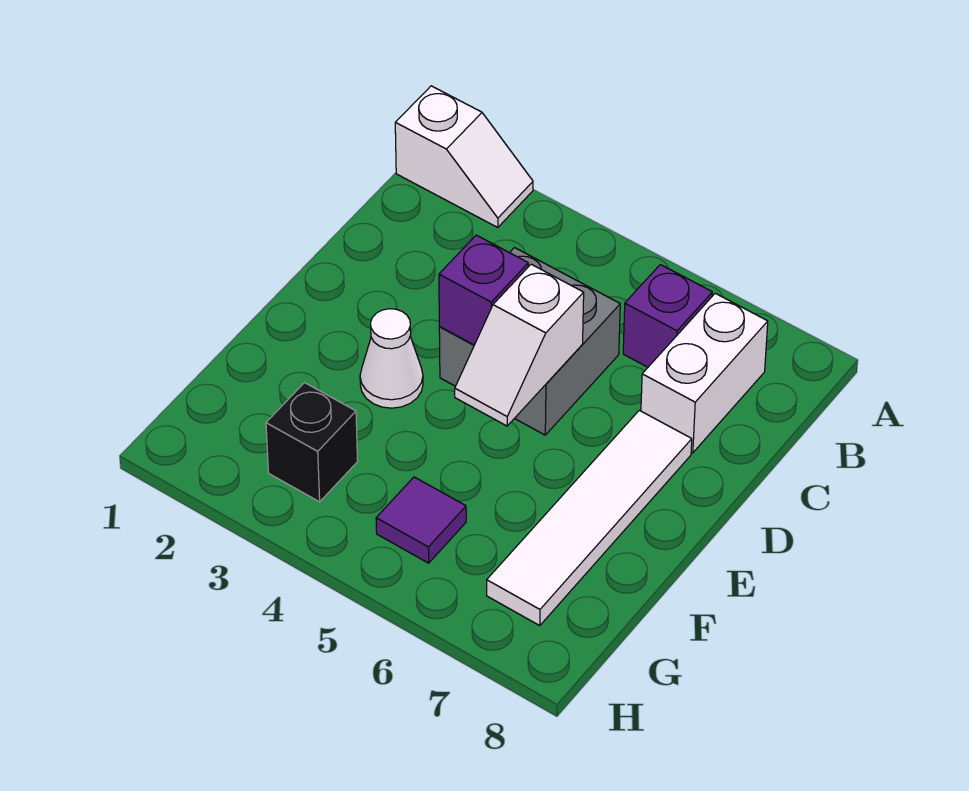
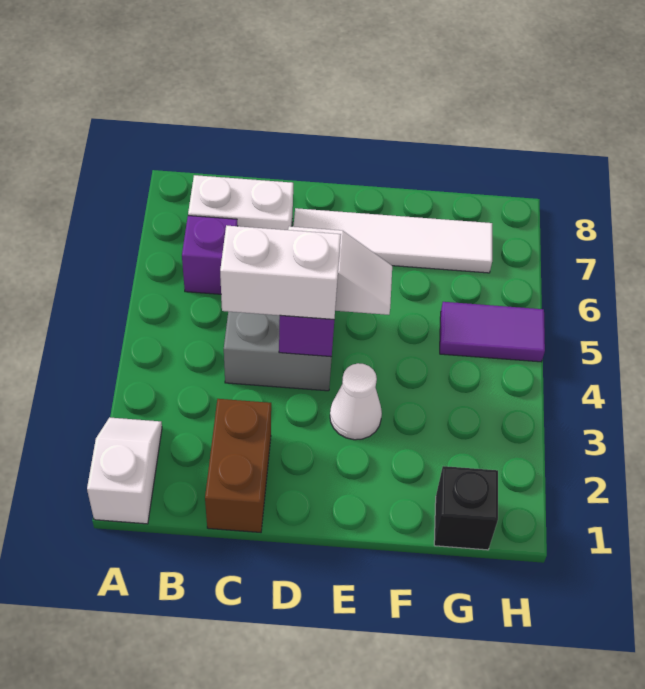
none -> brown brick C1:C2 level 1
none -> white brick C4:D4 level 3
black brick G3 level 1 -> black brick G1 level 1
purple tile G5 level 1 -> purple tile G5:H5 level 1

